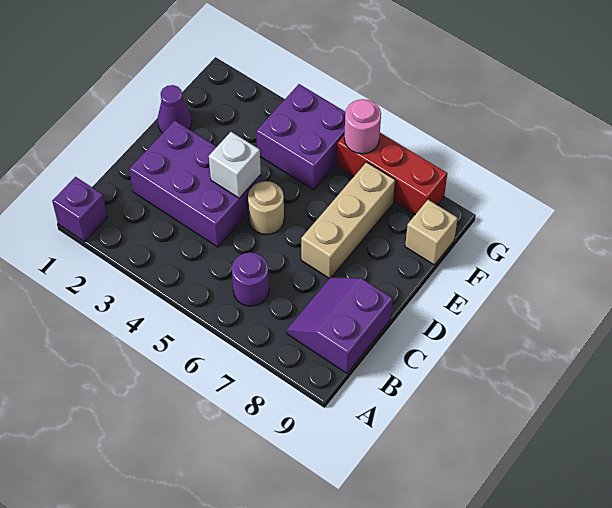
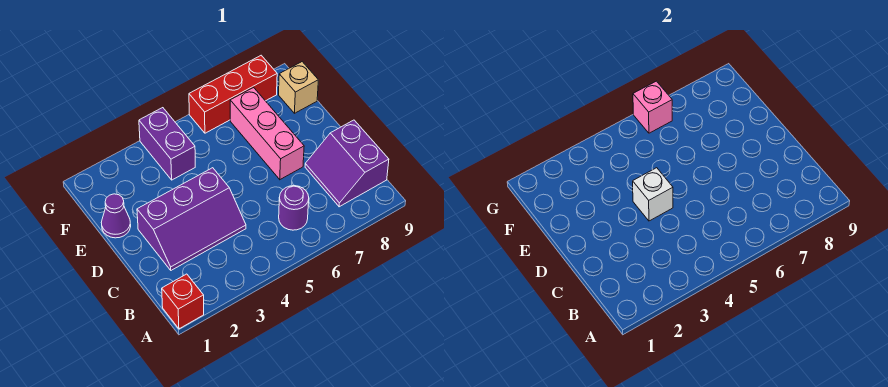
purple brick A1 level 1 -> red brick A1 level 1
purple brick C2:D4 level 1 -> purple slope C2:D4 level 1 top D
tan round brick D5 level 1 -> none
tan brick D7:F7 level 1 -> pink brick D7:F7 level 1
purple brick F4:G5 level 1 -> purple brick F4:G4 level 1
pink round brick G6 level 2 -> pink brick G6 level 2

